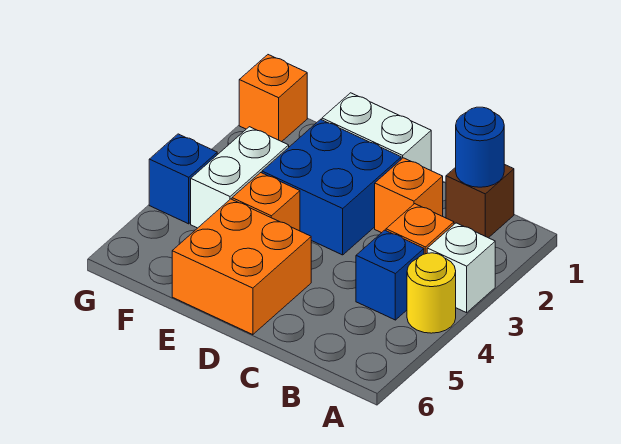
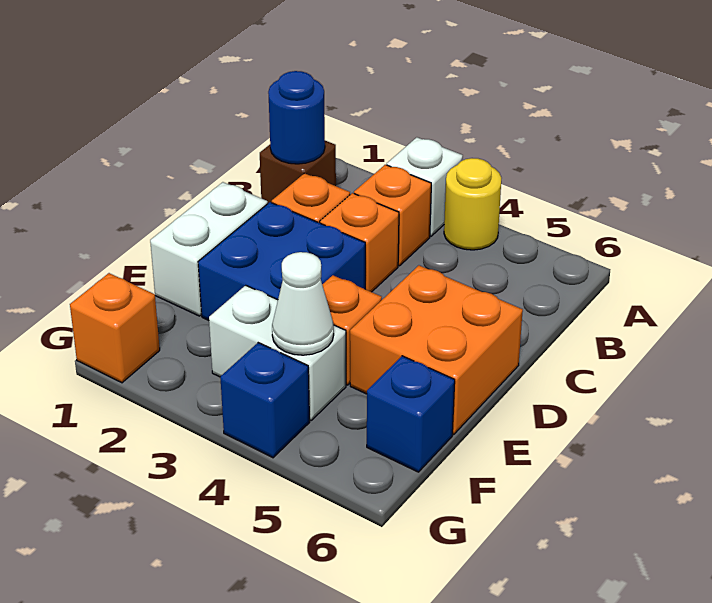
blue brick B4 level 1 -> blue brick F6 level 1
none -> orange brick C3 level 1
none -> white cone F4 level 2

